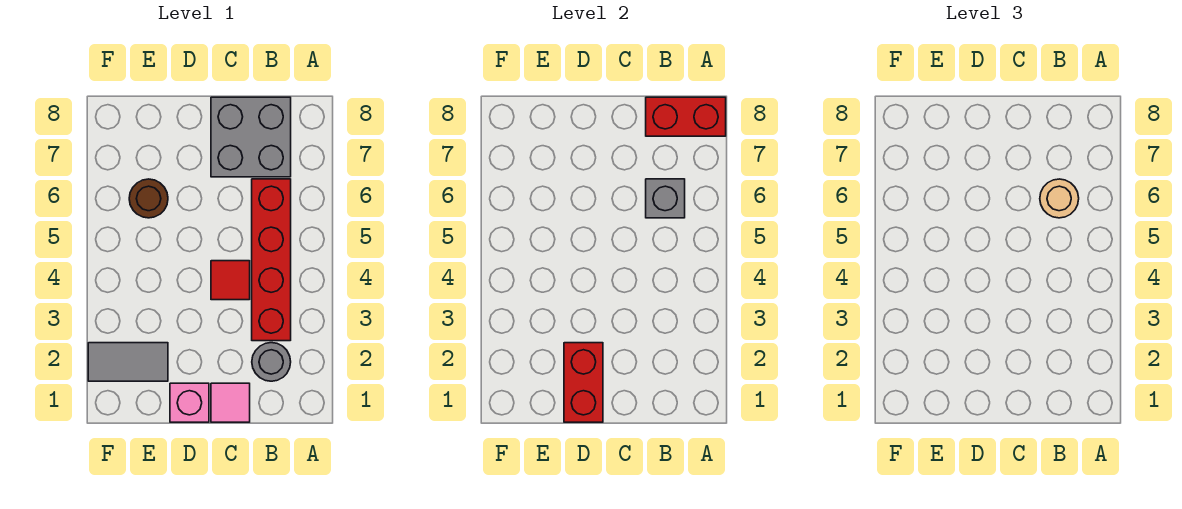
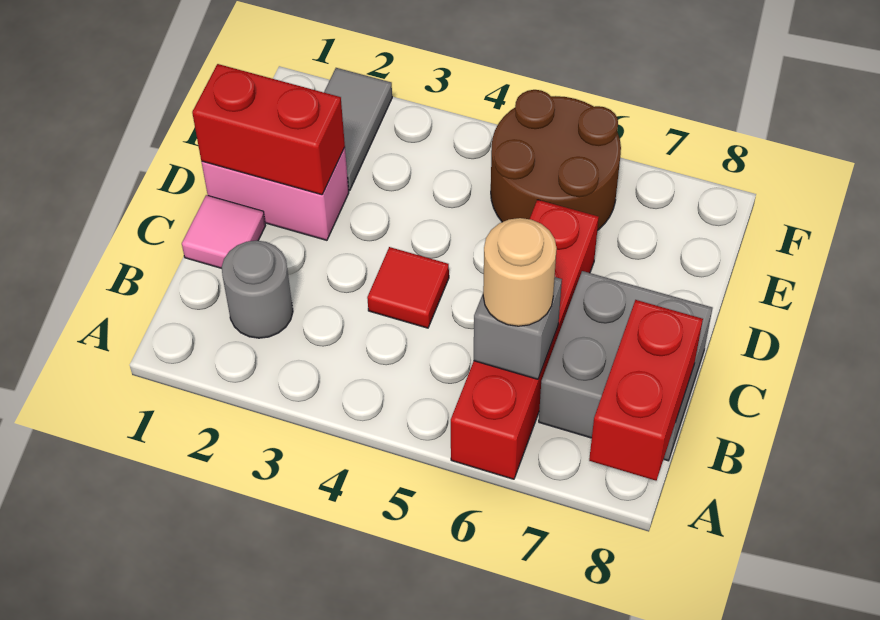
red brick B3:B6 level 1 -> red brick A6:D6 level 1
pink brick D1 level 1 -> pink brick D1:D2 level 1
brown round brick E6 level 1 -> brown round brick E5:F6 level 1

